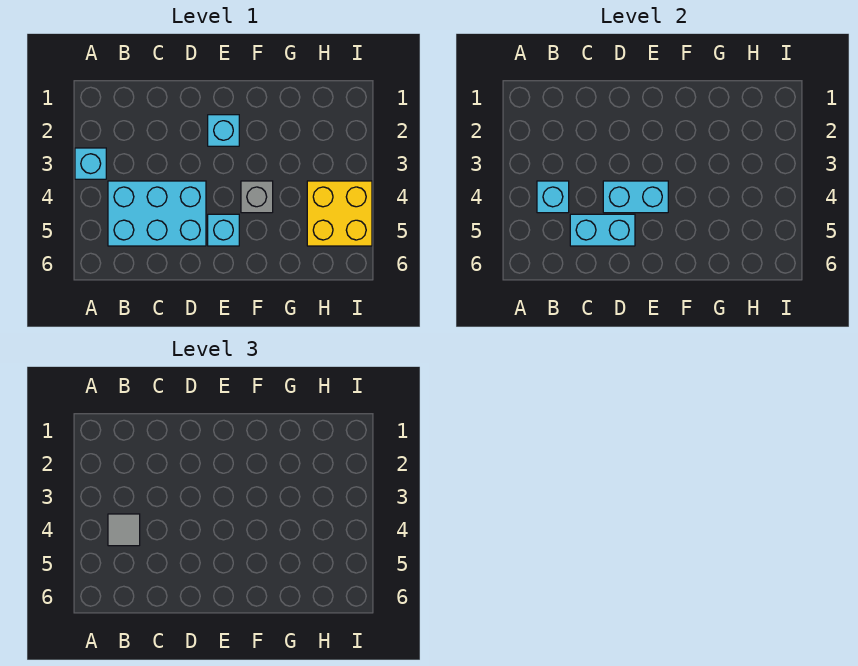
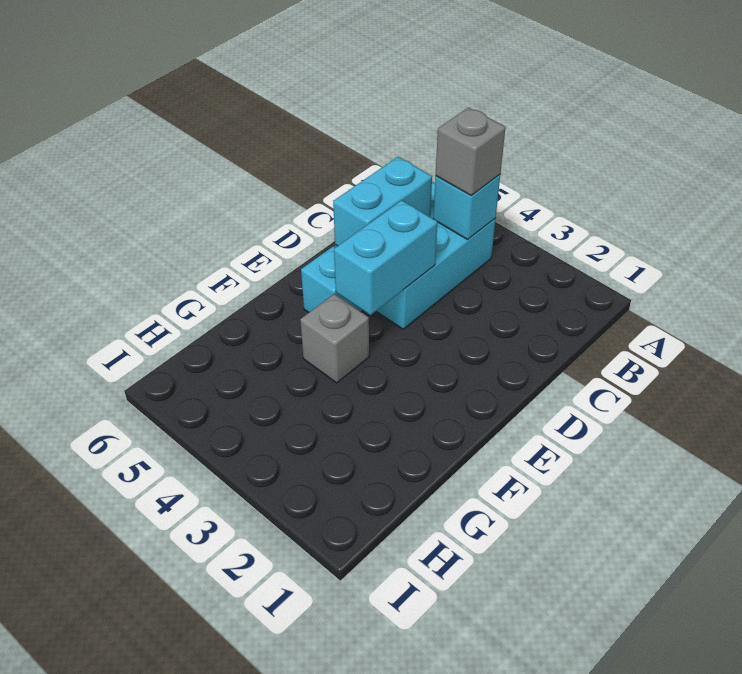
cyan brick A3 level 1 -> none
grey tile B4 level 3 -> grey brick B4 level 3
cyan brick E2 level 1 -> none
yellow brick H4:I5 level 1 -> none

